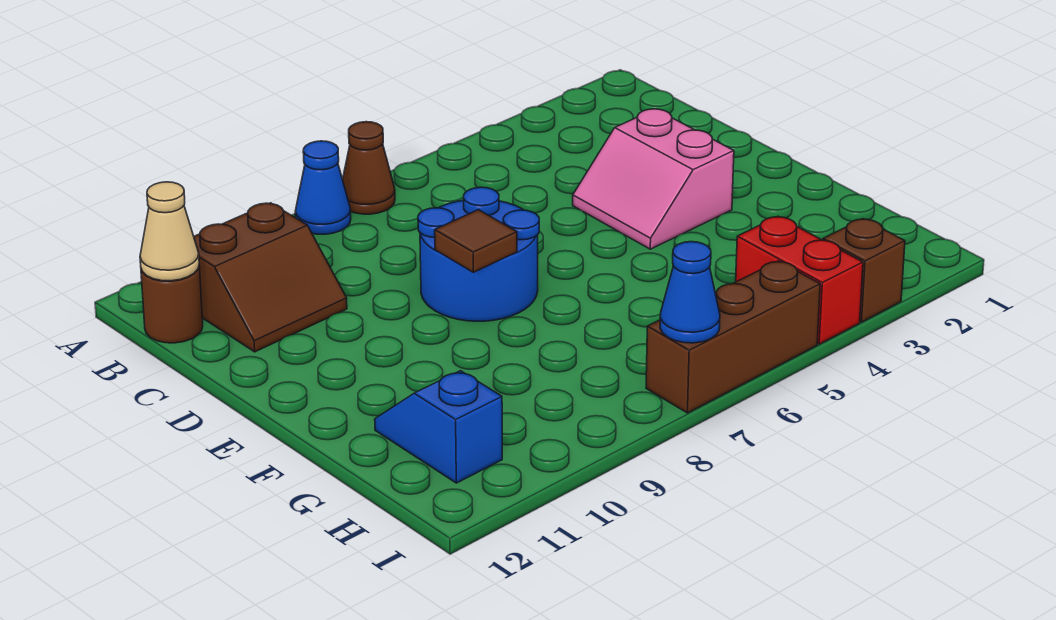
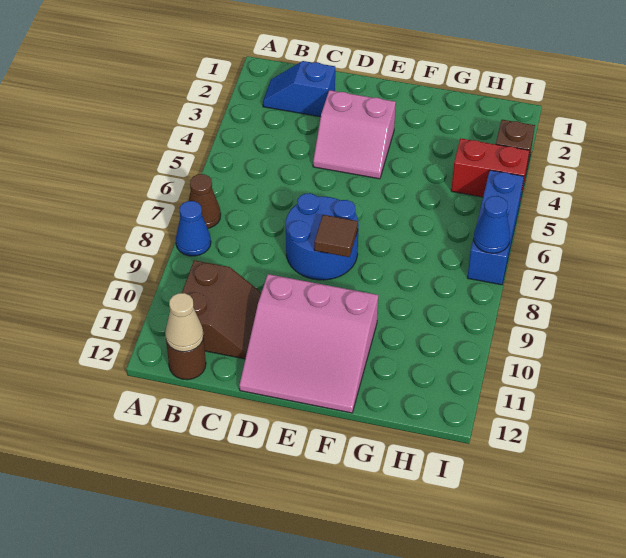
none -> pink slope D10:F12 level 1 top 10
blue slope G11:H11 level 1 top H -> blue slope B2:C2 level 1 top C
brown brick I5:I7 level 1 -> blue brick I5:I7 level 1

